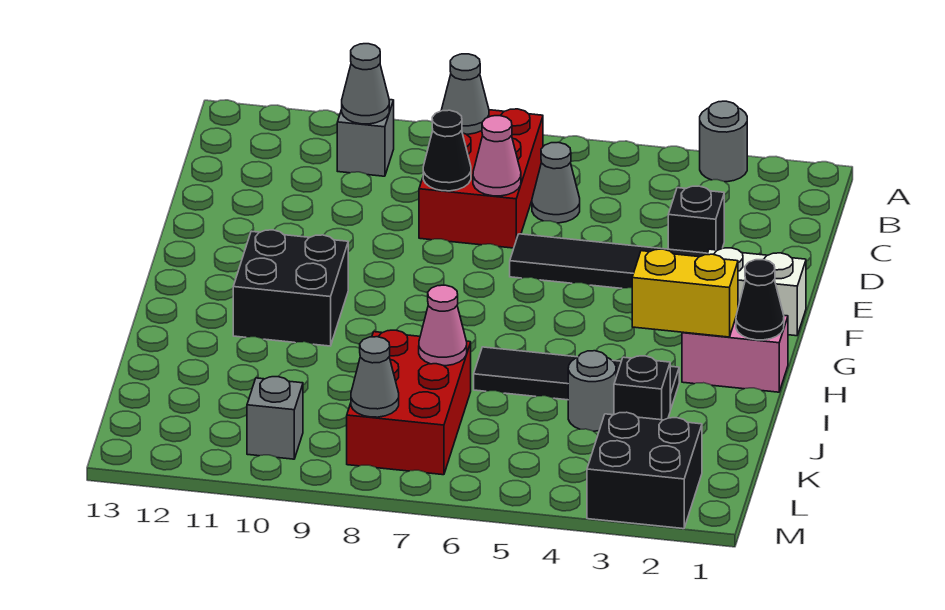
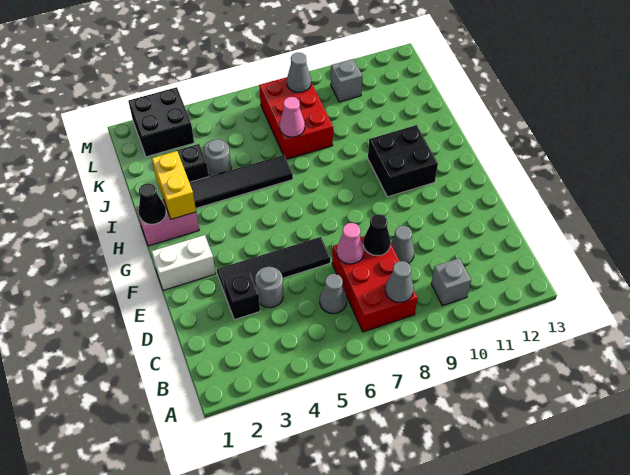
grey round brick A3 level 1 -> grey round brick D4 level 1
grey cone B10 level 2 -> grey cone D9 level 1
yellow brick H2:H3 level 2 -> yellow brick H2:I2 level 2

